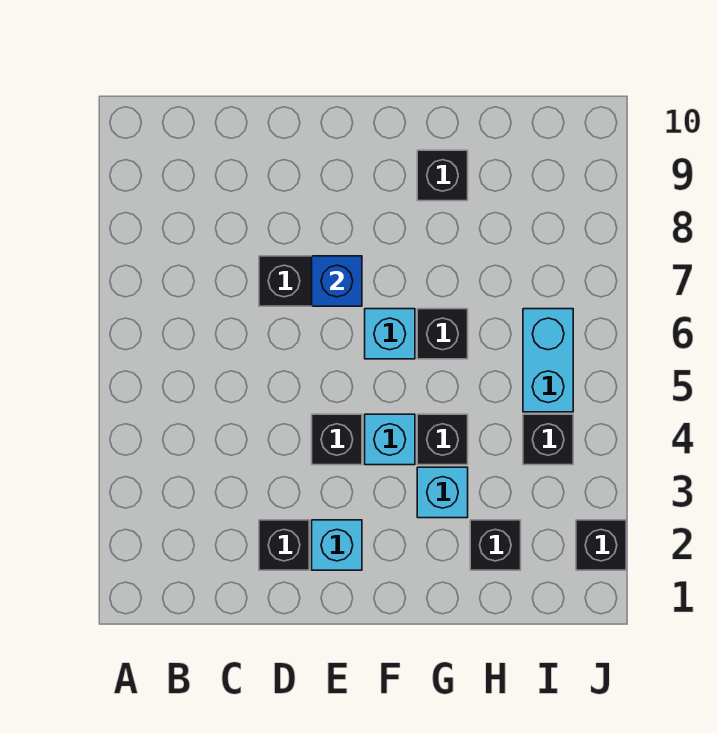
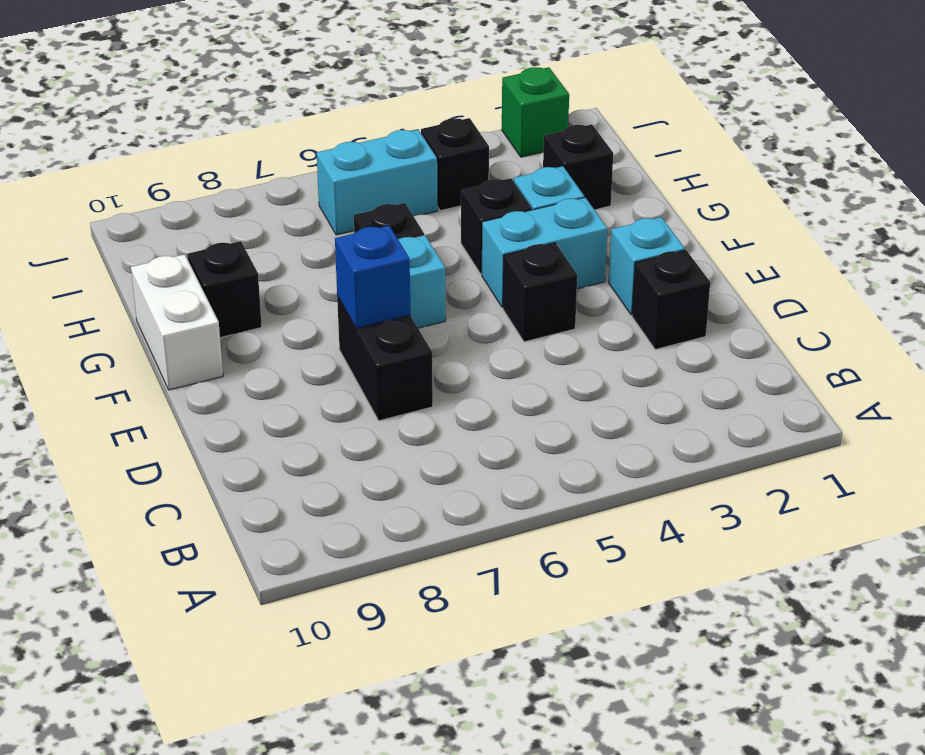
cyan brick F4 level 1 -> cyan brick F3:F4 level 1
none -> white brick F10:G10 level 1
black brick J2 level 1 -> green brick J2 level 1

